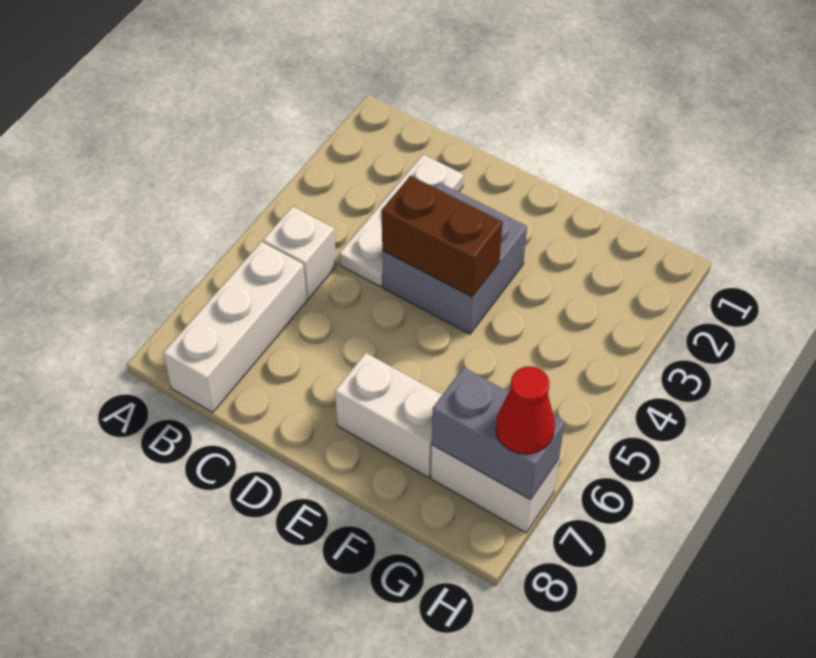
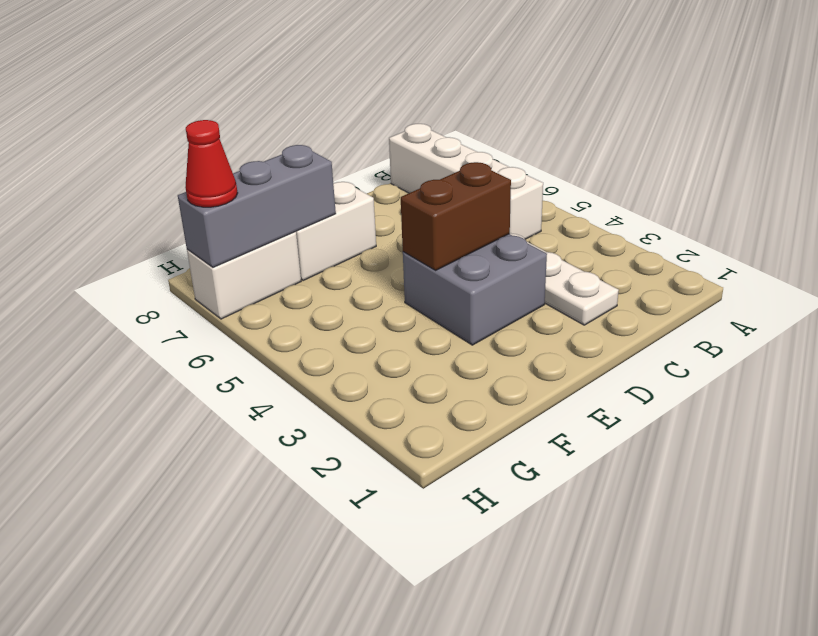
grey brick G7:H7 level 2 -> grey brick F7:H7 level 2

